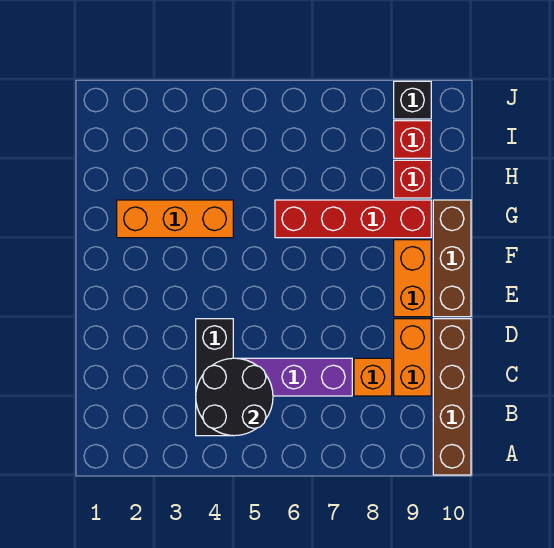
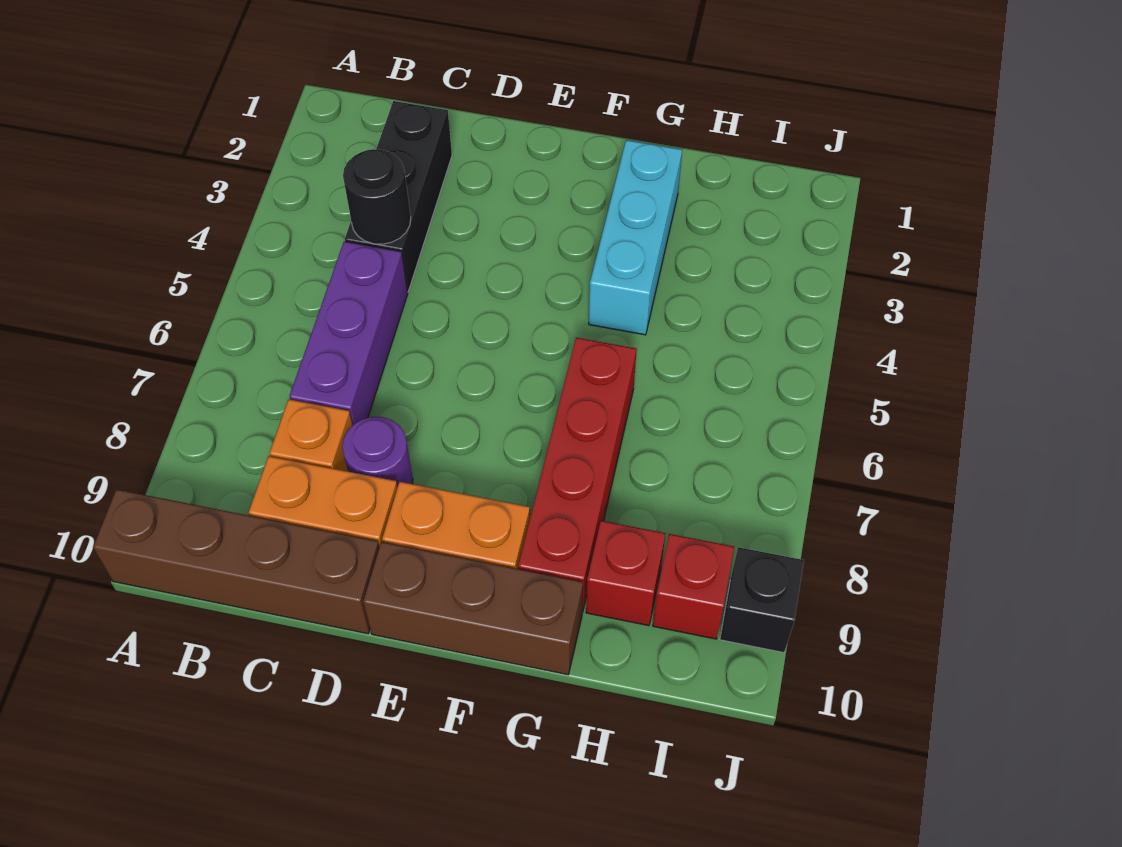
black brick B4:D4 level 1 -> black brick C2:C4 level 1
black round brick B4:C5 level 2 -> black round brick C4 level 2
none -> purple round brick D8 level 1
orange brick G2:G4 level 1 -> cyan brick G2:G4 level 1

